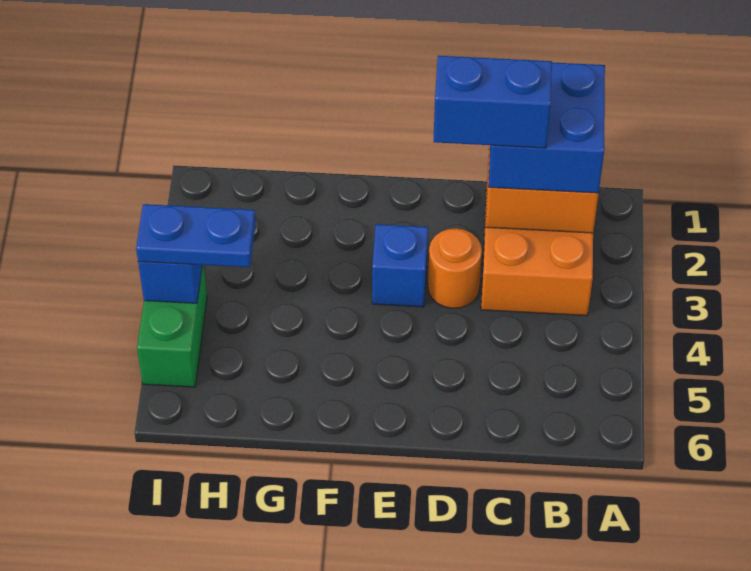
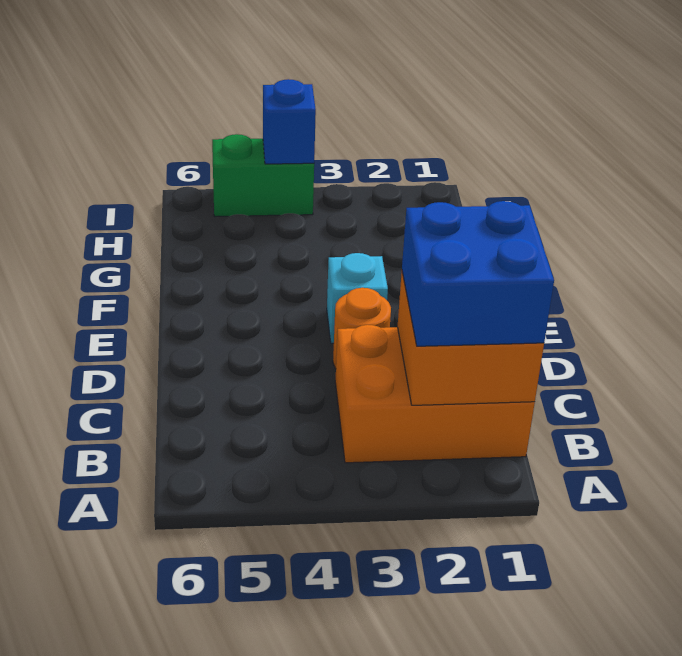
blue brick C2:D2 level 4 -> none
blue brick E3 level 1 -> cyan brick E3 level 1
blue plate H4:I4 level 3 -> none

